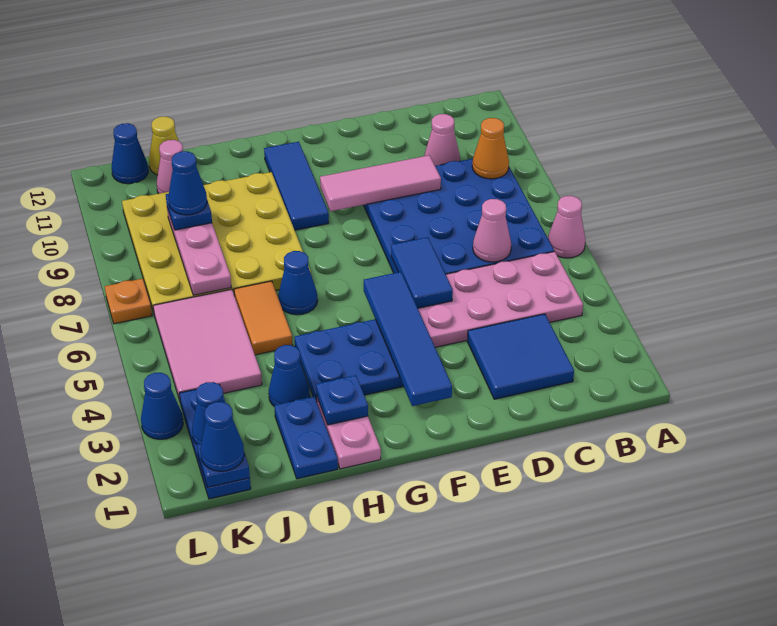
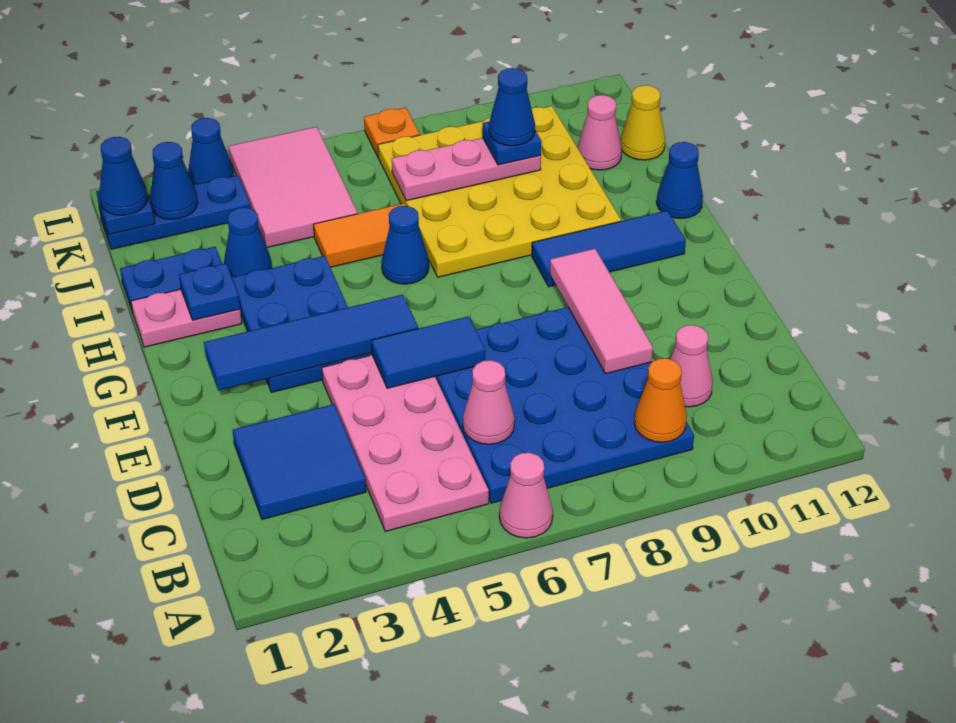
pink tile J4:K6 level 1 -> pink tile J4:L5 level 1
blue cone K12 level 1 -> blue cone H12 level 1

